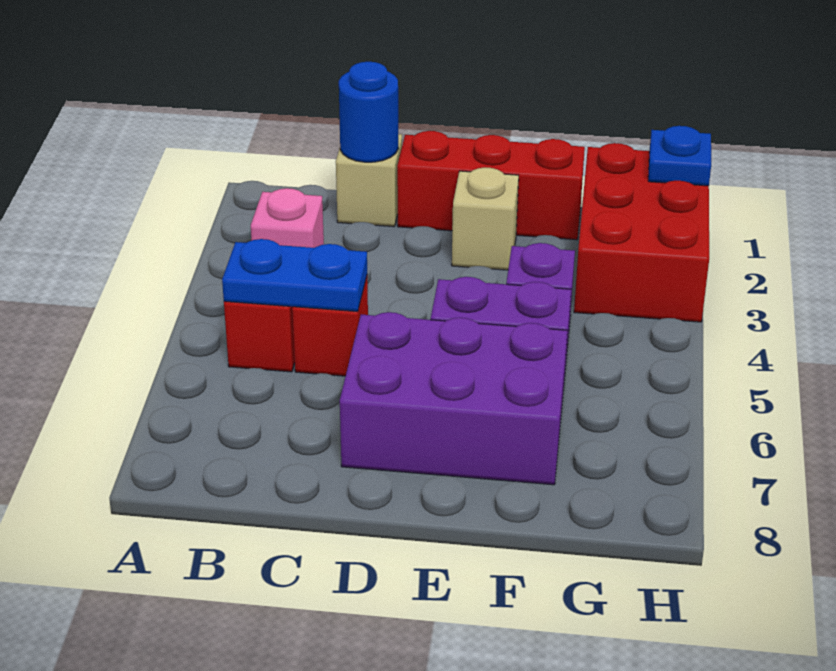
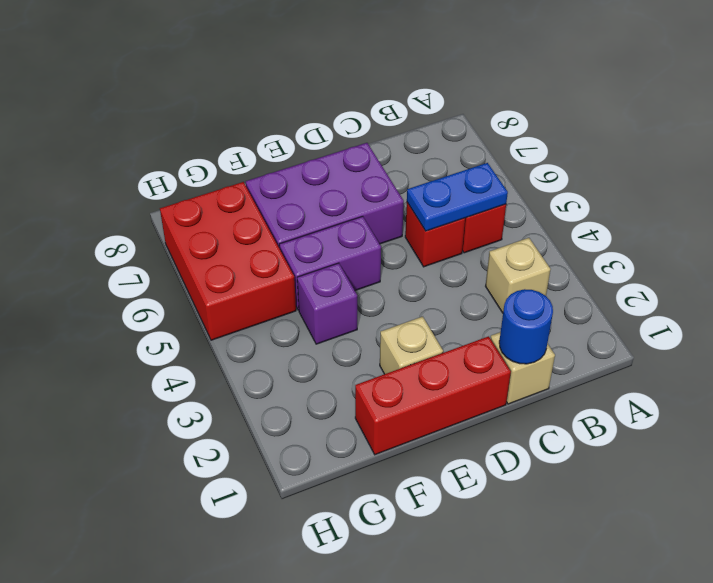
pink brick B3 level 1 -> tan brick B3 level 1
red brick G1:H3 level 1 -> red brick G5:H7 level 1
blue plate H1 level 2 -> none

